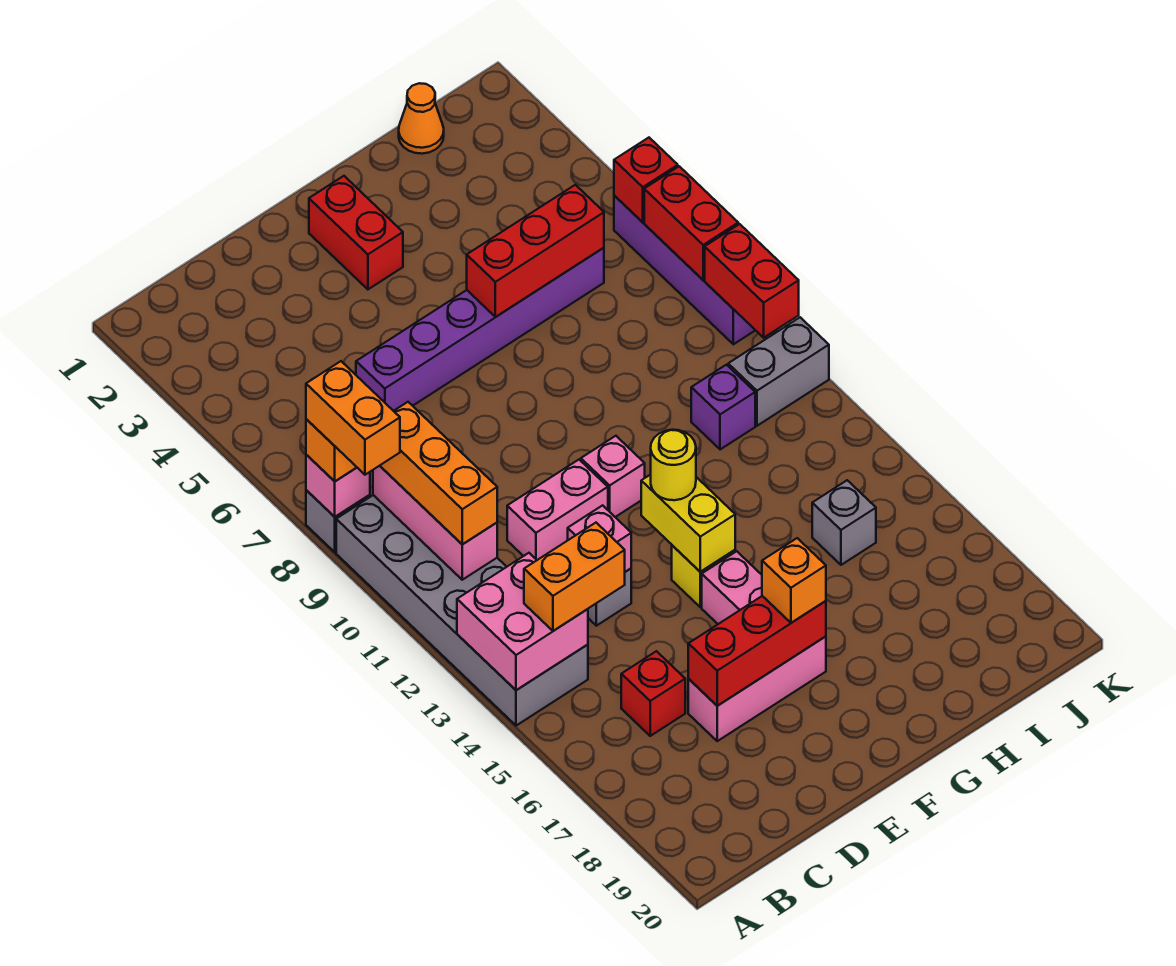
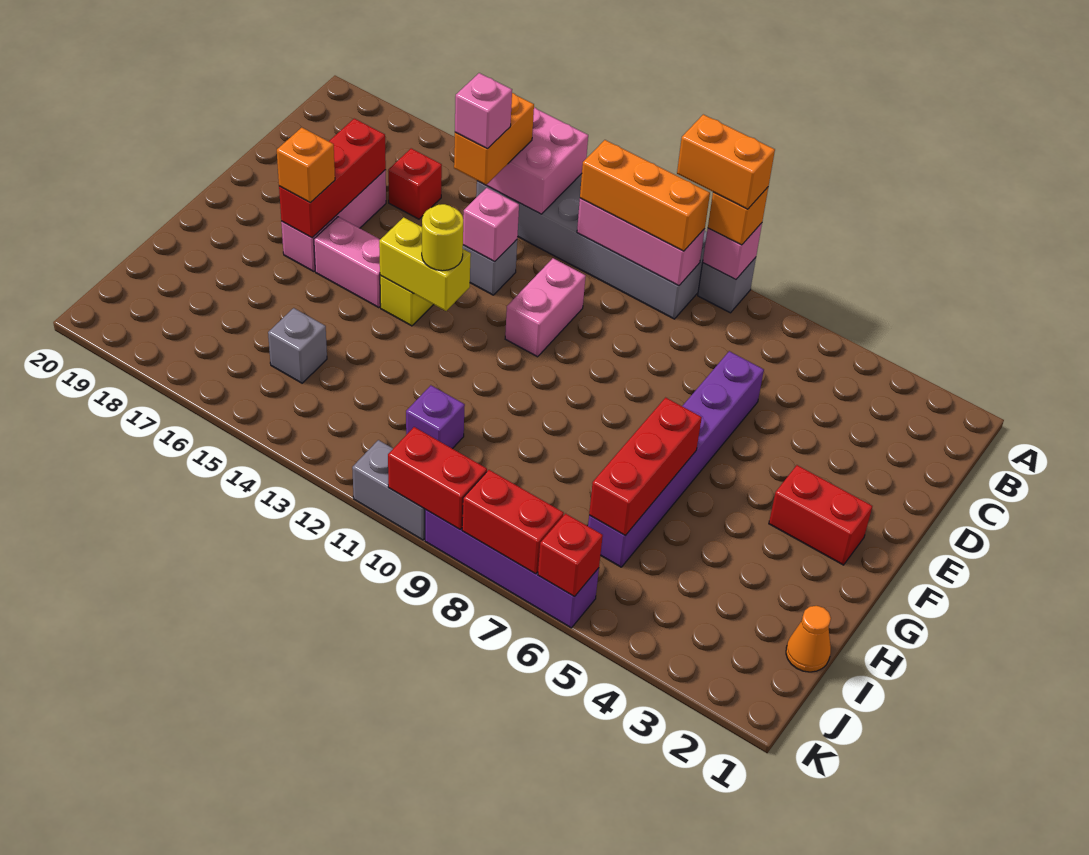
pink brick F11 level 1 -> pink brick C14 level 4
grey brick J11:K11 level 1 -> grey brick K10:K11 level 1

